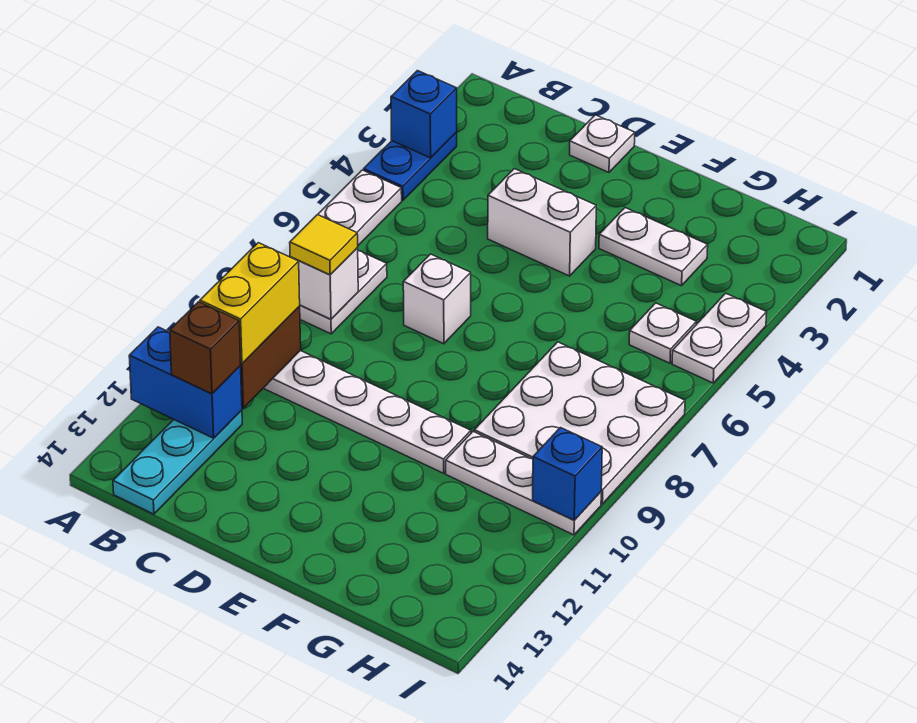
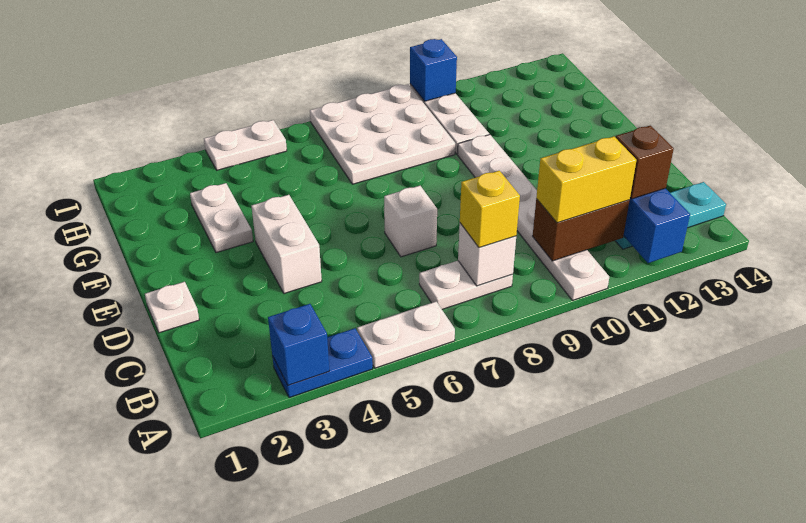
yellow tile B8 level 3 -> yellow brick B8 level 3
white plate H5 level 1 -> none

